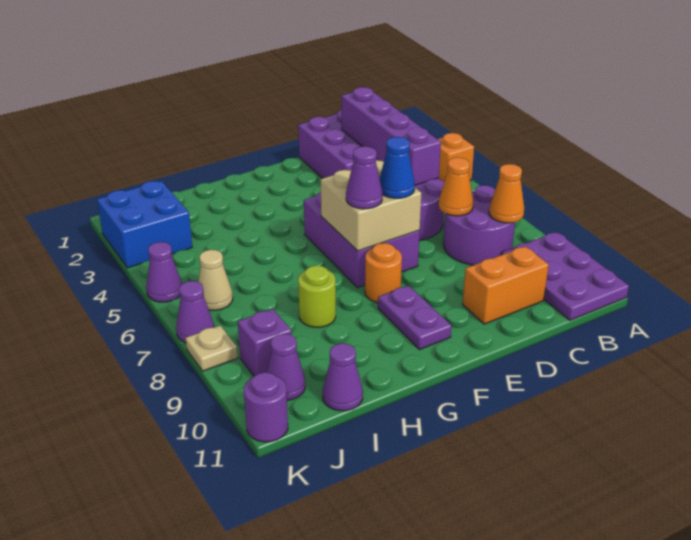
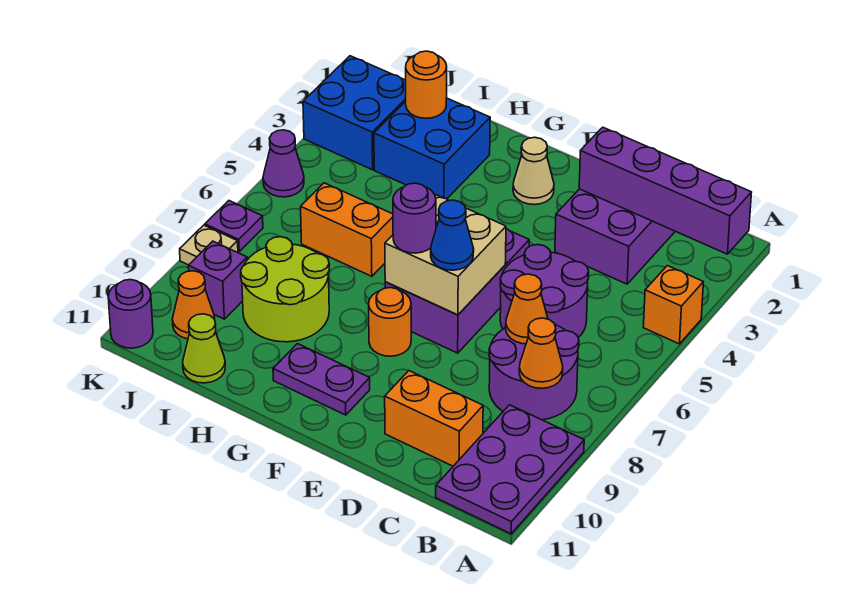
purple brick C2:C5 level 2 -> purple brick A2:D2 level 2
purple cone F7 level 3 -> purple round brick F7 level 3
purple plate F9:F10 level 1 -> purple plate F10:G10 level 1
none -> blue brick H2:I3 level 1
none -> orange brick H6:I6 level 1
lime round brick H8 level 1 -> lime round brick H8:I9 level 1
none -> orange round brick I2 level 2
purple cone I11 level 1 -> lime cone I11 level 1
tan cone J6 level 1 -> tan cone F2 level 1
purple cone J10 level 1 -> orange cone J10 level 1
purple cone K7 level 1 -> purple plate K7 level 1

